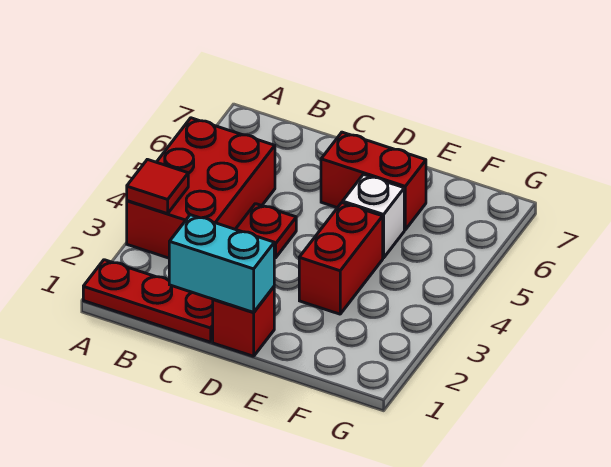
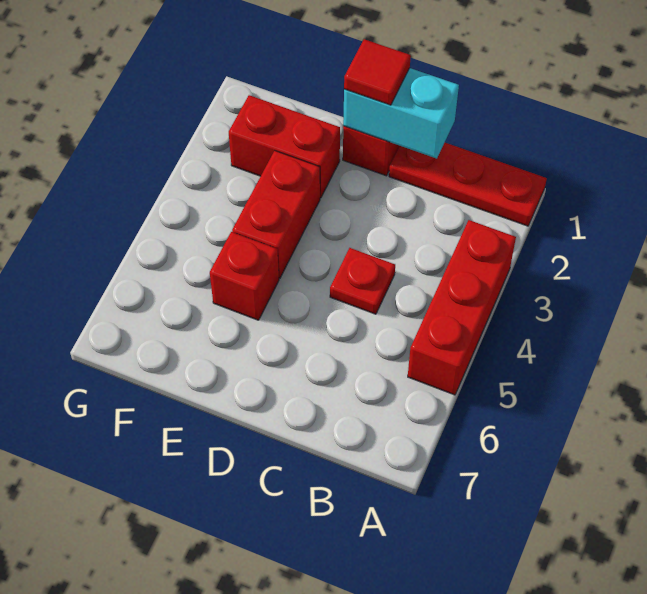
red brick A3:B5 level 1 -> red brick A3:A5 level 1
red tile A3 level 2 -> red tile D1 level 3
red brick D6:E6 level 1 -> red brick E2:F2 level 1
white brick E5 level 1 -> red brick E5 level 1

